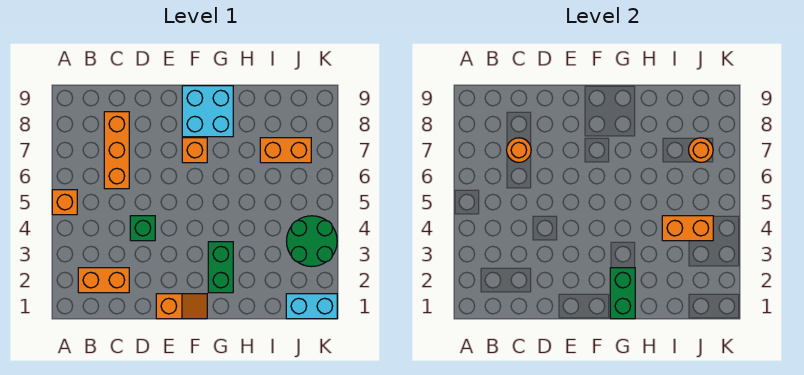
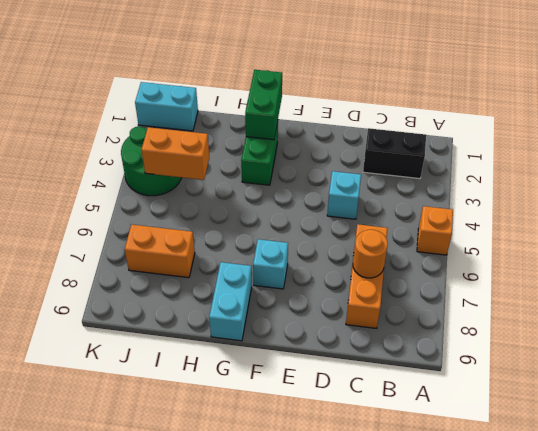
orange brick B2:C2 level 1 -> black brick B2:C2 level 1
green brick D4 level 1 -> cyan brick D4 level 1
orange slope E1:F1 level 1 top E -> none
orange brick F7 level 1 -> cyan brick F7 level 1
cyan brick F8:G9 level 1 -> cyan brick G8:G9 level 1
orange round brick J7 level 2 -> none

